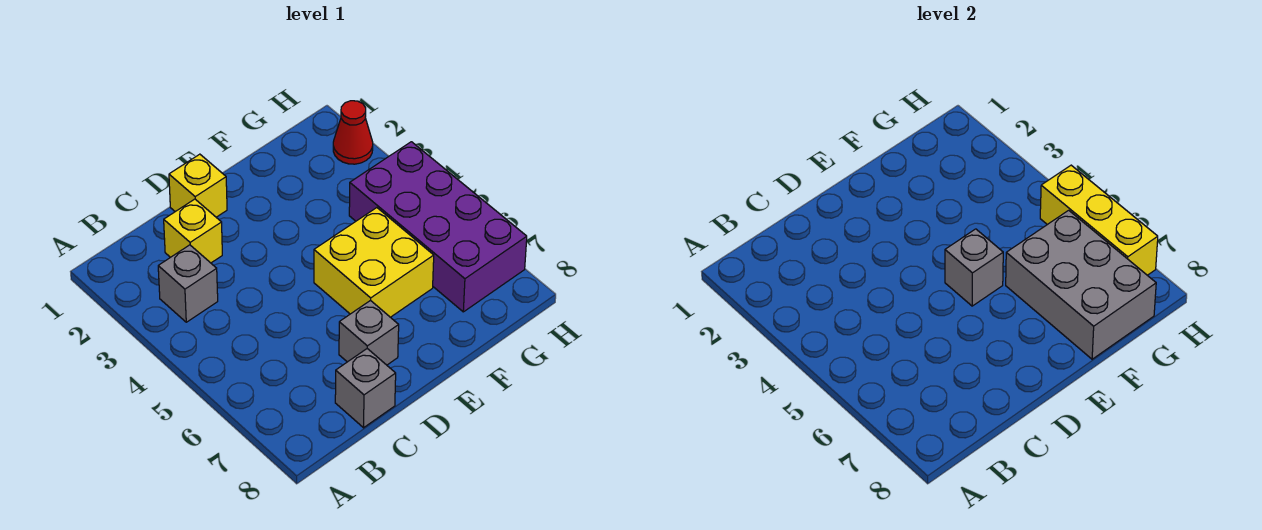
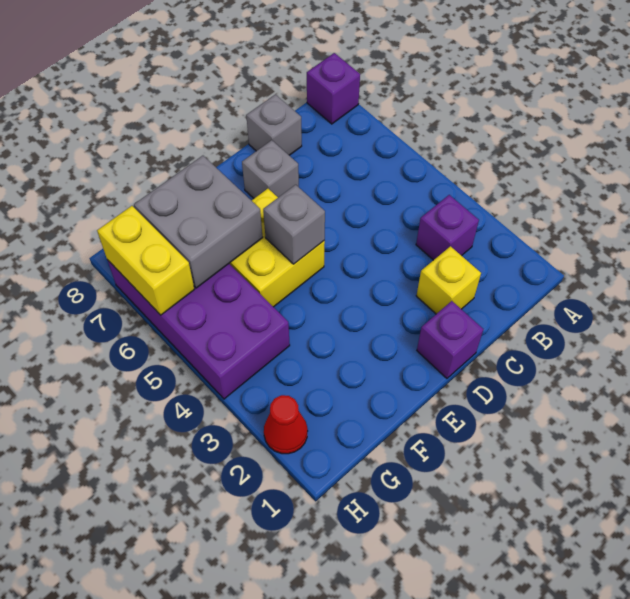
none -> purple brick A8 level 1
grey brick B3 level 1 -> purple brick B3 level 1
yellow brick D1 level 1 -> purple brick D1 level 1
grey brick F6:G8 level 2 -> grey brick F6:G7 level 2
yellow brick H5:H7 level 2 -> yellow brick H6:H7 level 2

